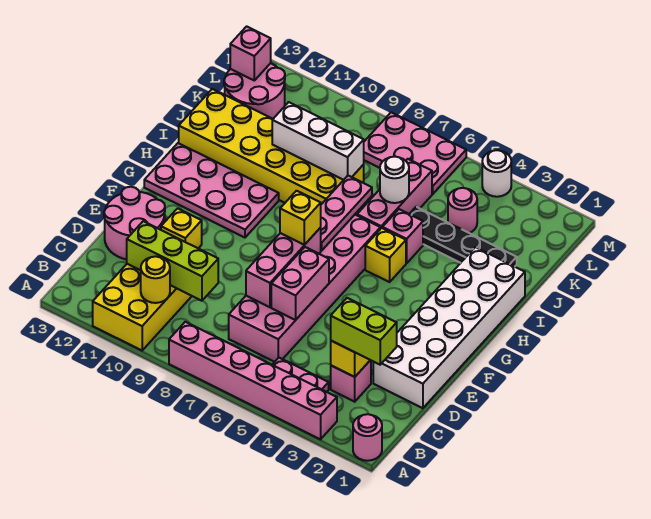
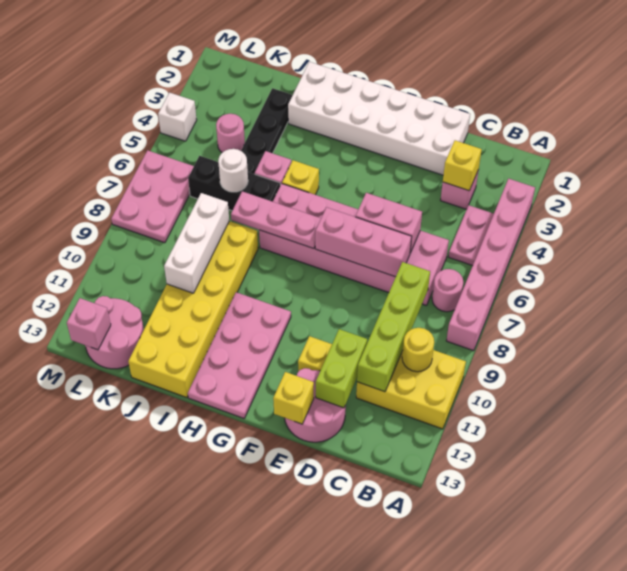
pink round brick A1 level 1 -> pink round brick B7 level 1
lime brick C2:C3 level 3 -> lime brick D11:D12 level 2
lime brick C9:C11 level 2 -> lime brick C8:C11 level 2
yellow brick F7 level 3 -> yellow brick E13 level 2
pink brick I6:K6 level 1 -> black brick I6:K6 level 1
white round brick M4 level 1 -> white brick M4 level 1

